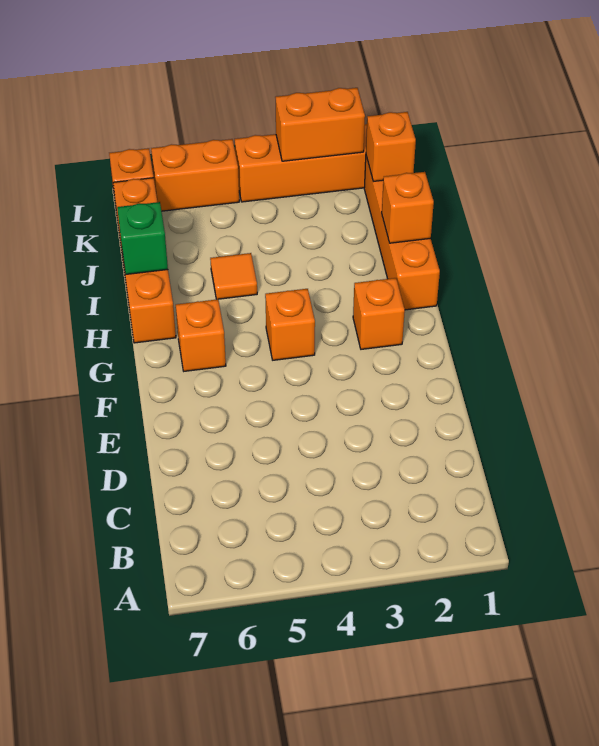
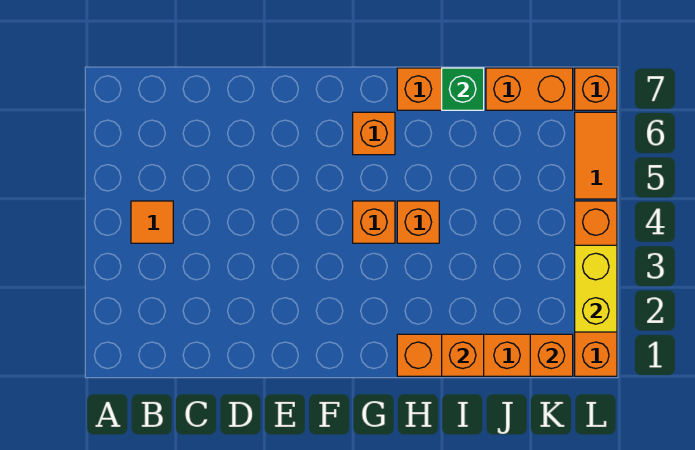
orange brick G2 level 1 -> orange brick H4 level 1
orange tile I5 level 1 -> orange tile B4 level 1
orange brick L2:L3 level 2 -> yellow brick L2:L3 level 2
orange brick L5:L6 level 1 -> orange tile L5:L6 level 1

